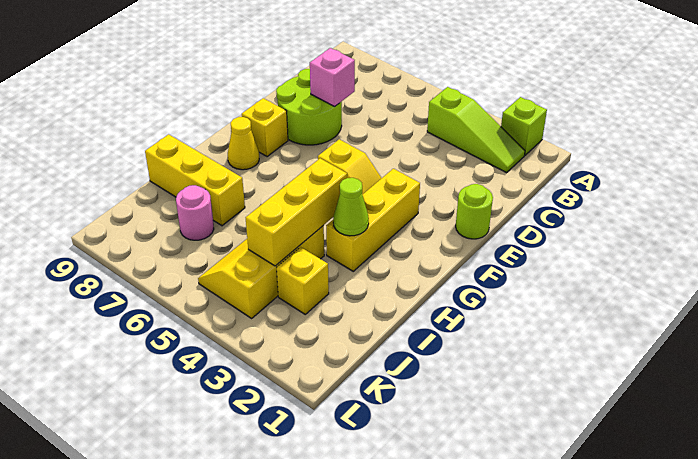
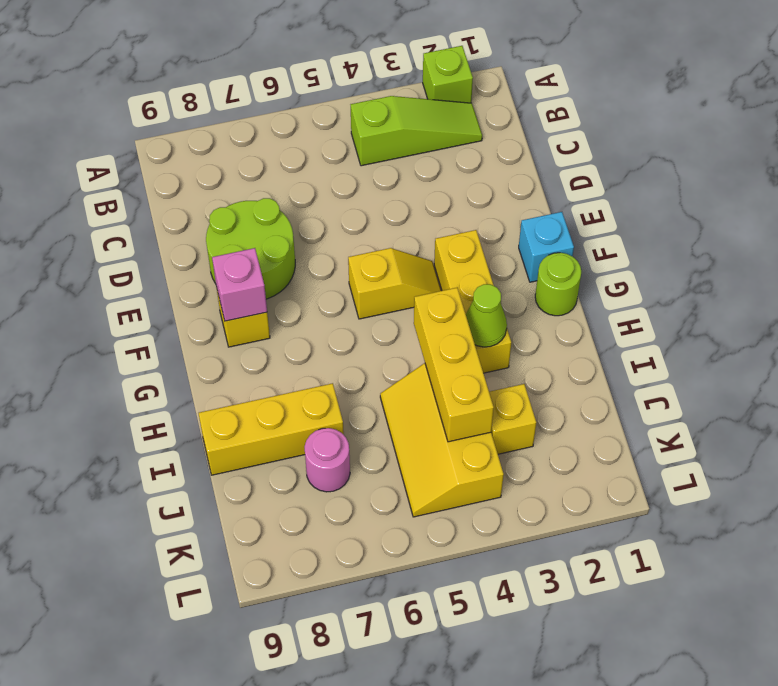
pink brick D7 level 2 -> pink brick F8 level 2
lime round brick E1 level 1 -> lime round brick G1 level 1
none -> cyan brick F1 level 1
yellow cone G8 level 1 -> none

